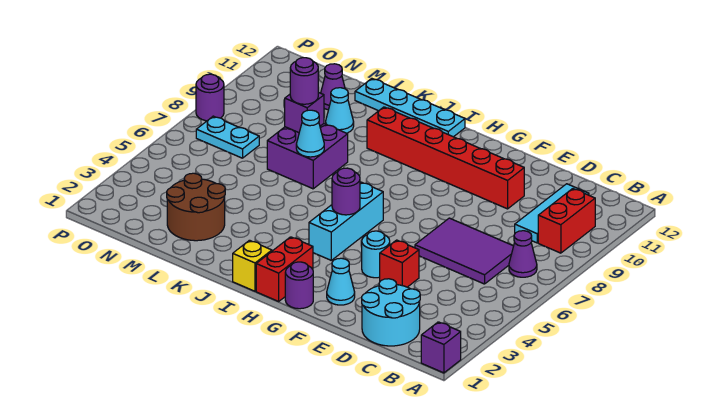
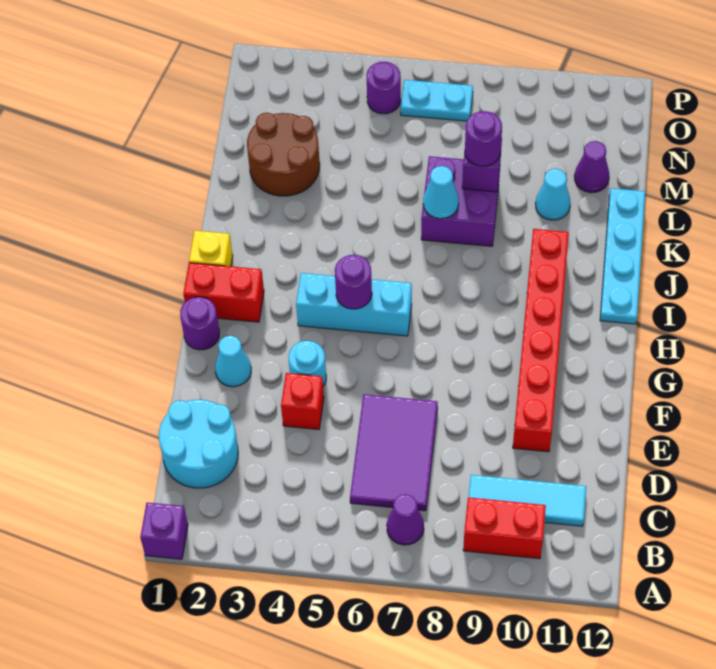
cyan plate N7:O7 level 1 -> cyan plate O6:O7 level 1
purple round brick P8 level 1 -> purple round brick O5 level 1

